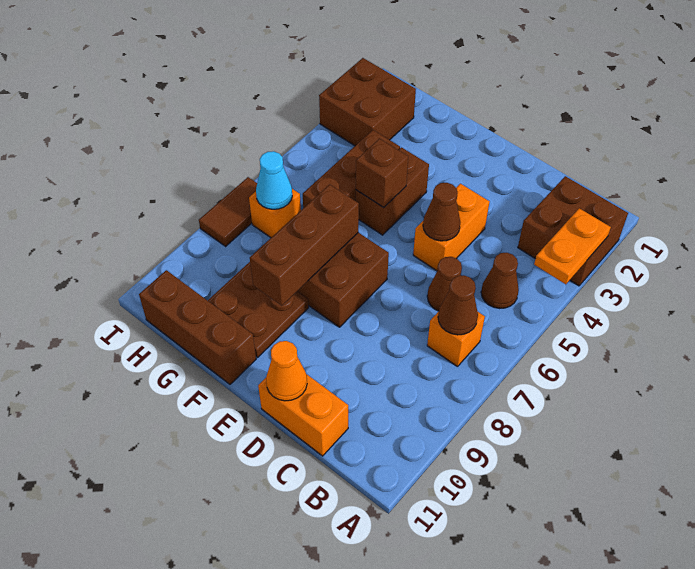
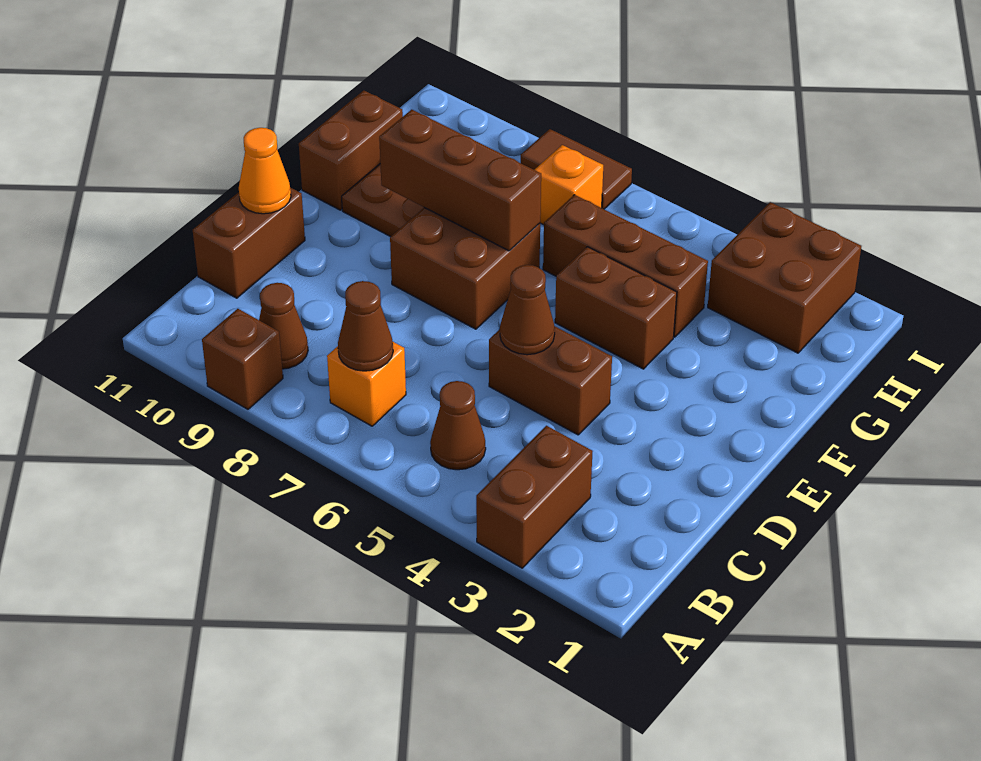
brown brick A2:B3 level 1 -> brown brick A3:B3 level 1
orange plate A3:A4 level 2 -> none
brown cone C6 level 1 -> brown cone B9 level 1
orange brick C11:D11 level 1 -> brown brick C11:D11 level 1
orange brick D4:D5 level 1 -> brown brick D4:D5 level 1
brown brick F5 level 2 -> brown brick A9 level 1
brown brick F11:H11 level 1 -> brown brick F11:G11 level 1
cyan cone H7 level 2 -> none

